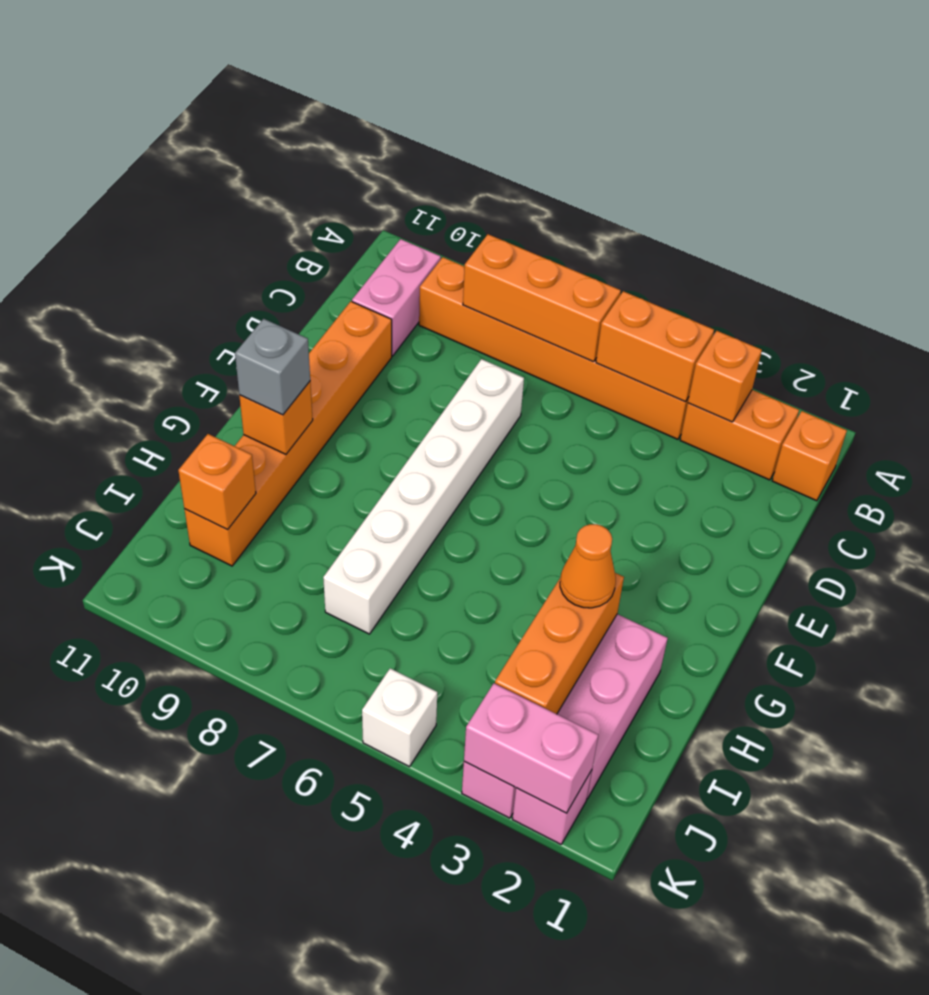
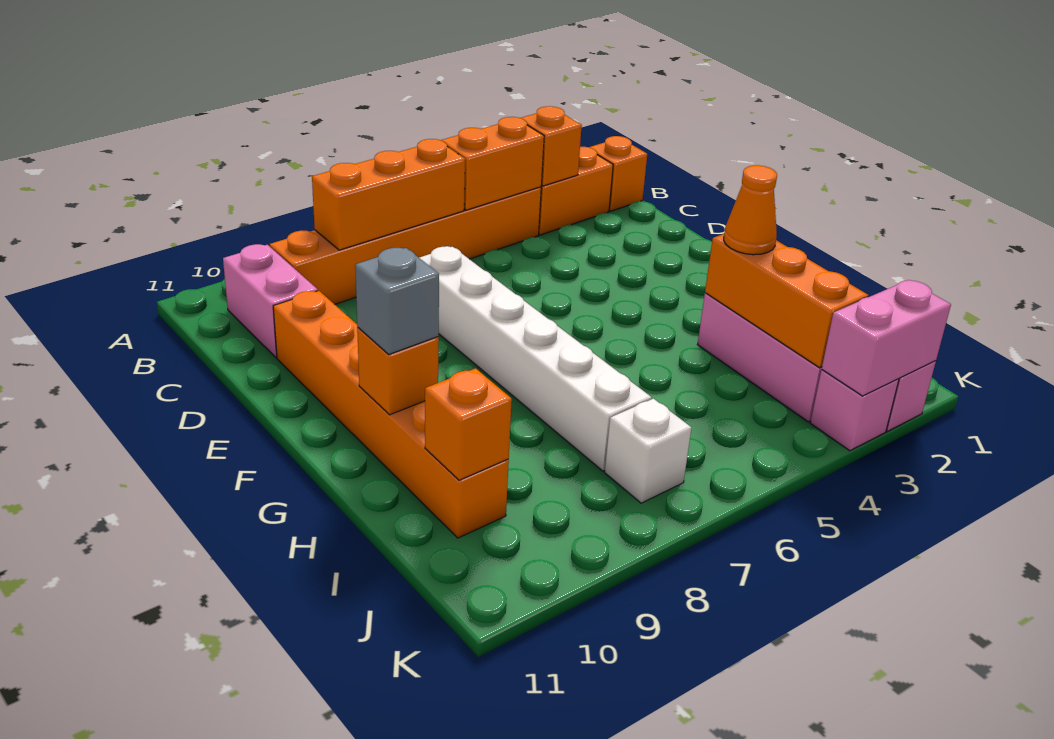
white brick K5 level 1 -> white brick J7 level 1

